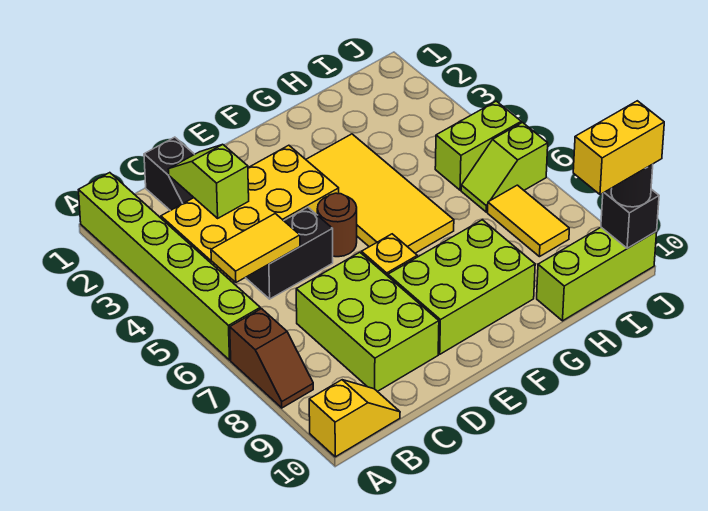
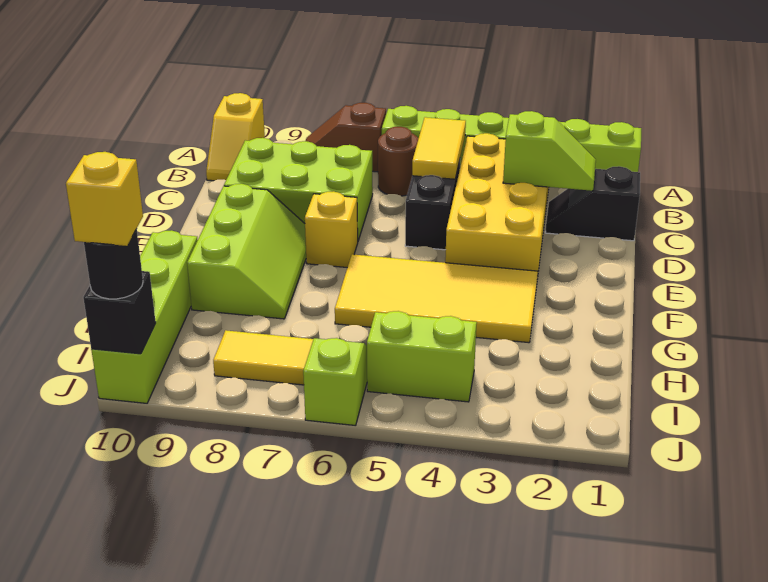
brown round brick E5 level 1 -> brown round brick B6 level 1
lime brick E8:G9 level 1 -> lime slope E8:G9 level 1 top 9
lime brick H10:J10 level 1 -> lime brick G10:J10 level 1
lime brick I5:J5 level 1 -> lime brick I4:I5 level 1
yellow brick I10:J10 level 4 -> yellow brick J10 level 4

